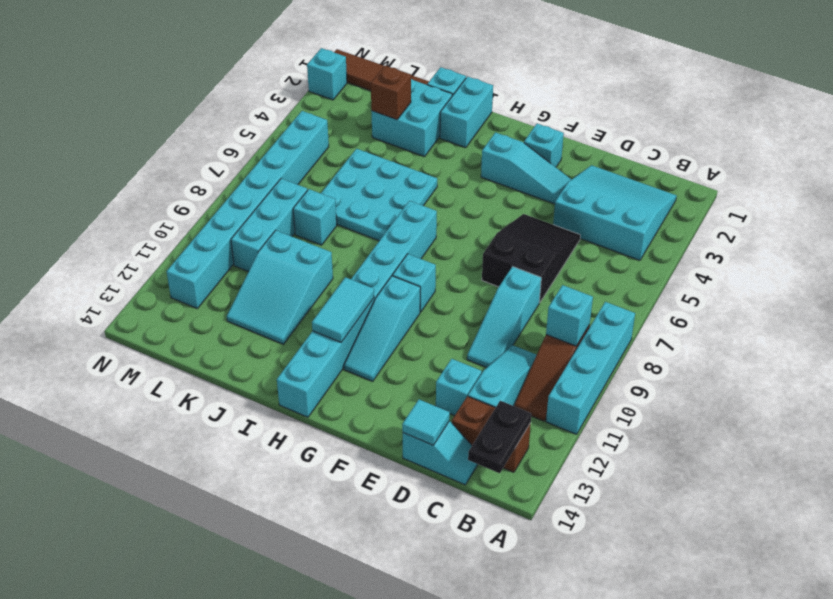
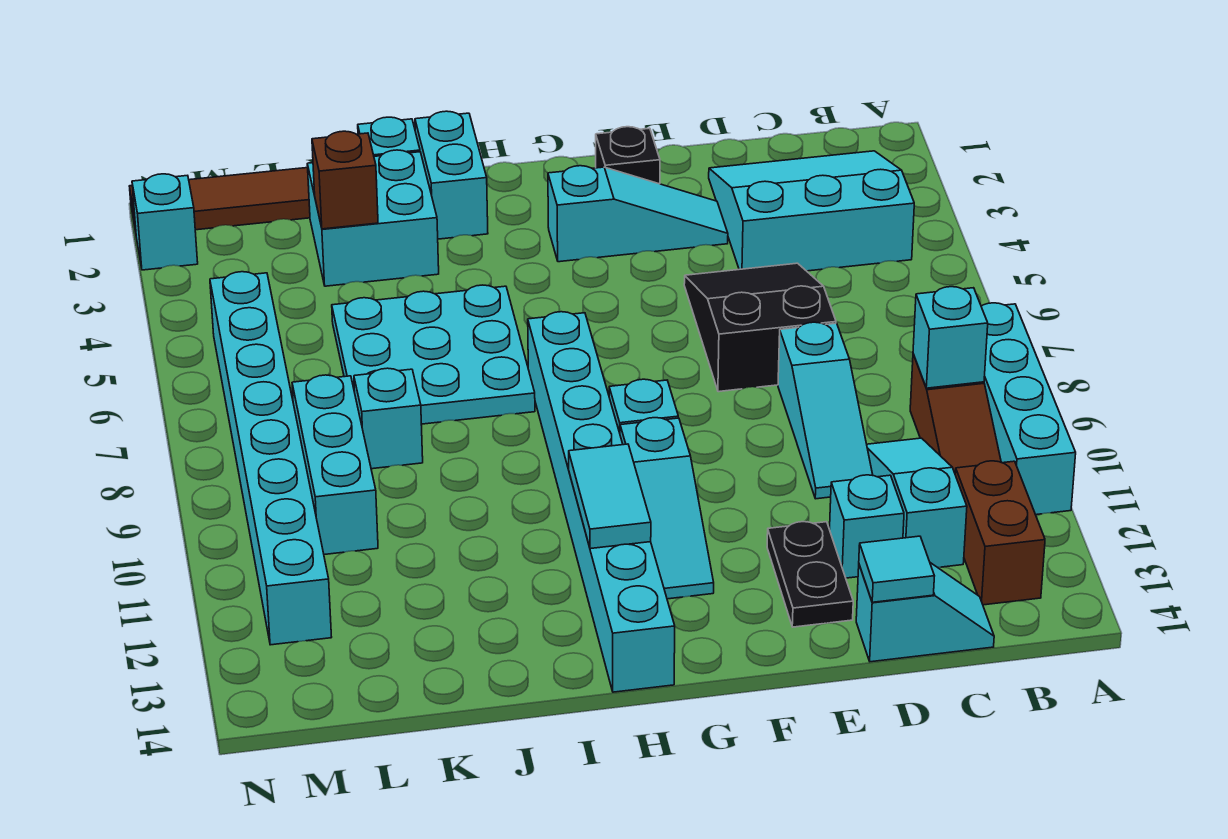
brown brick B13:C13 level 1 -> brown brick B12:B13 level 1
black plate B13:B14 level 2 -> black plate E12:E13 level 1
cyan brick F2 level 1 -> black brick F2 level 1
cyan slope J10:K12 level 1 top 10 -> none

